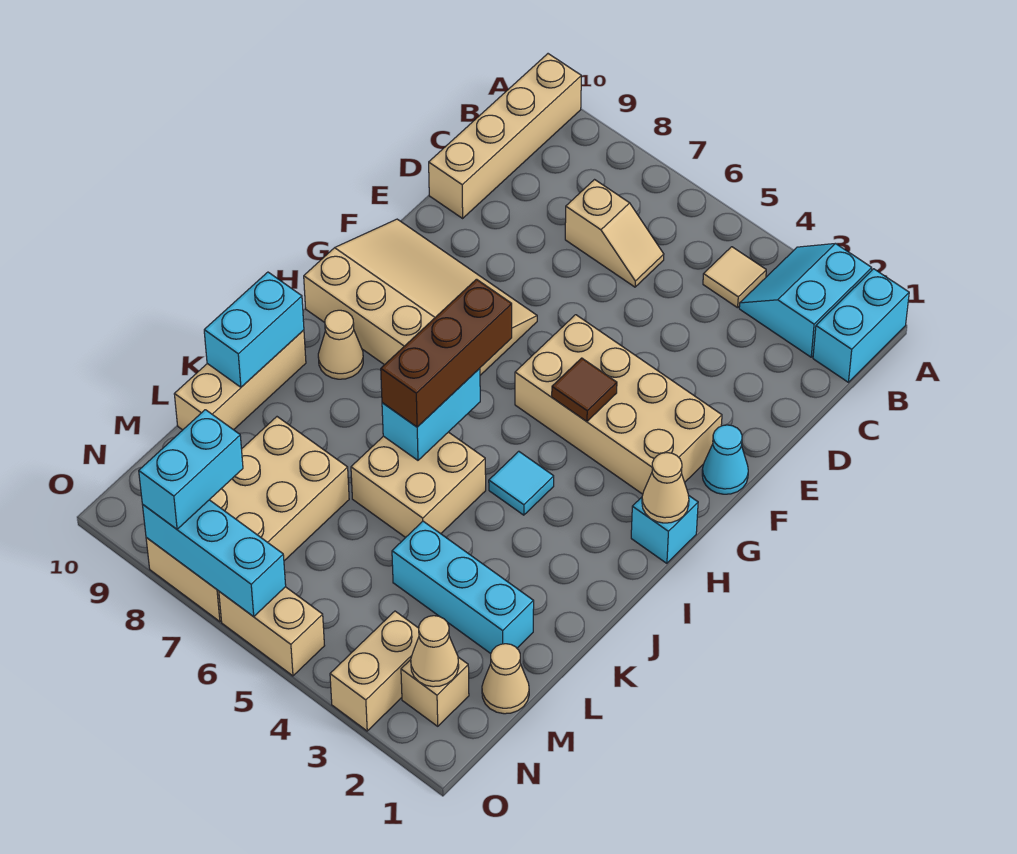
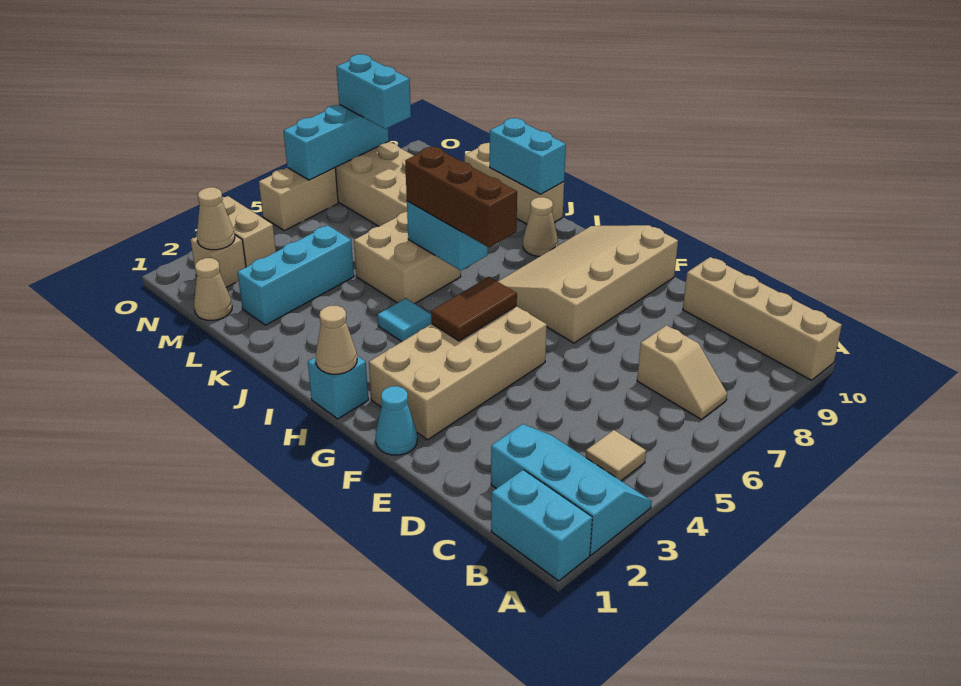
cyan slope A2:B3 level 1 top 2 -> cyan slope A2:C3 level 1 top 2
tan slope C6:C7 level 1 top 7 -> tan slope B7:C7 level 1 top C
tan slope F7:H10 level 1 top H -> tan slope F7:H10 level 1 top F
brown tile G4 level 2 -> brown tile G4:G5 level 2

